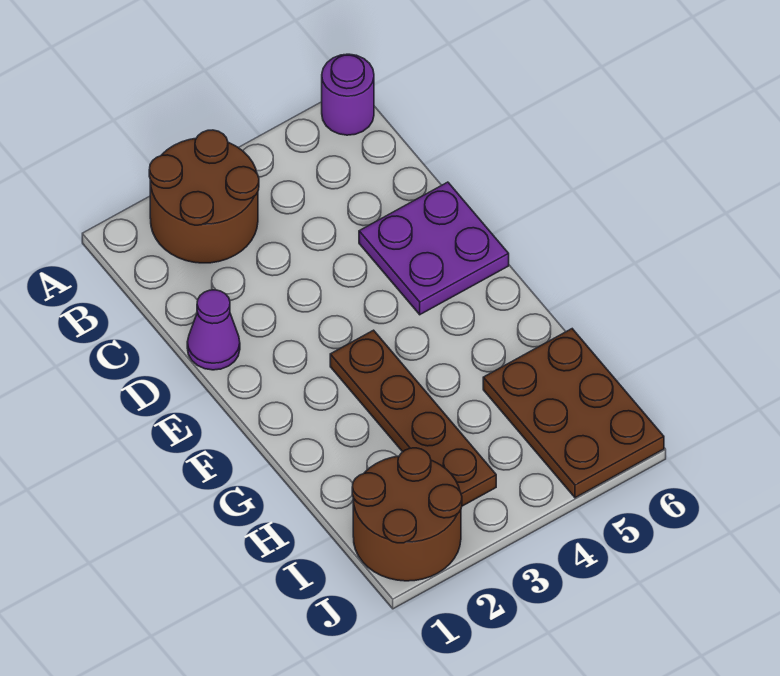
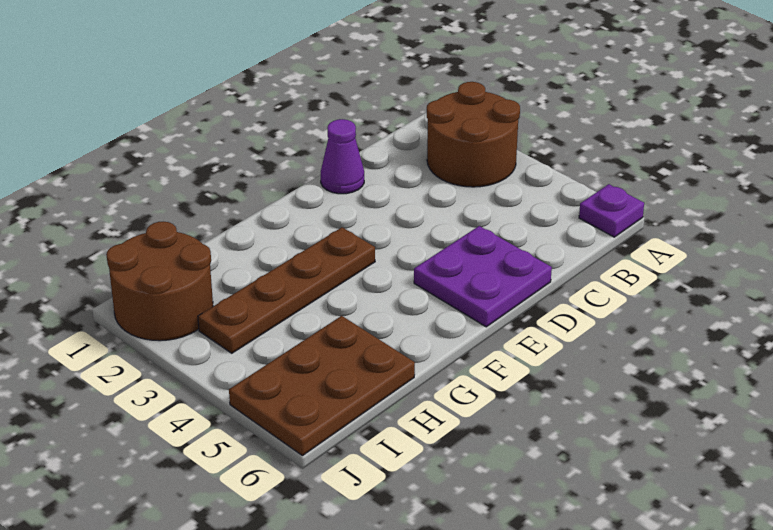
purple round brick A6 level 1 -> purple plate A6 level 1

